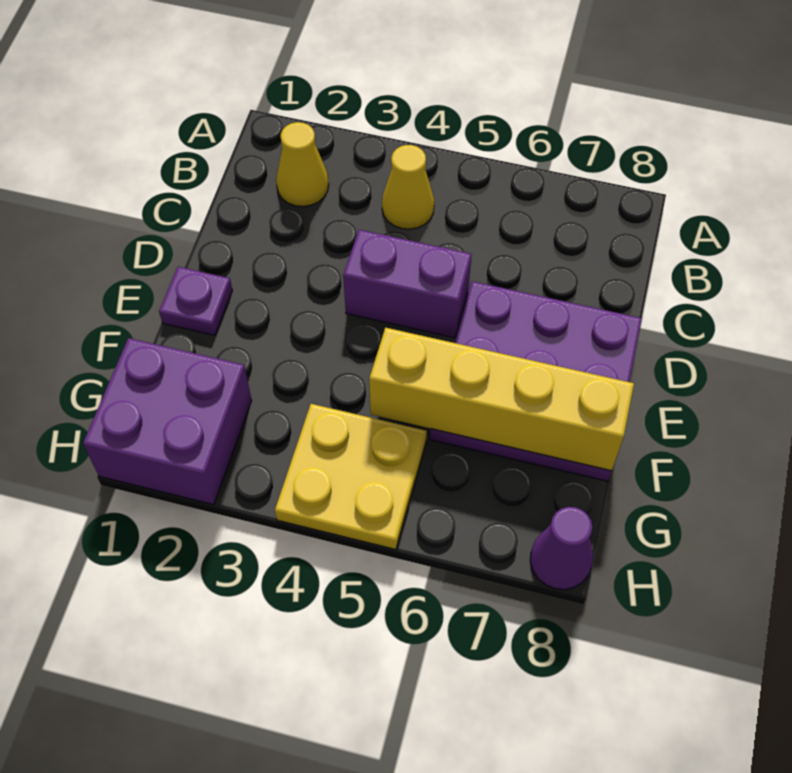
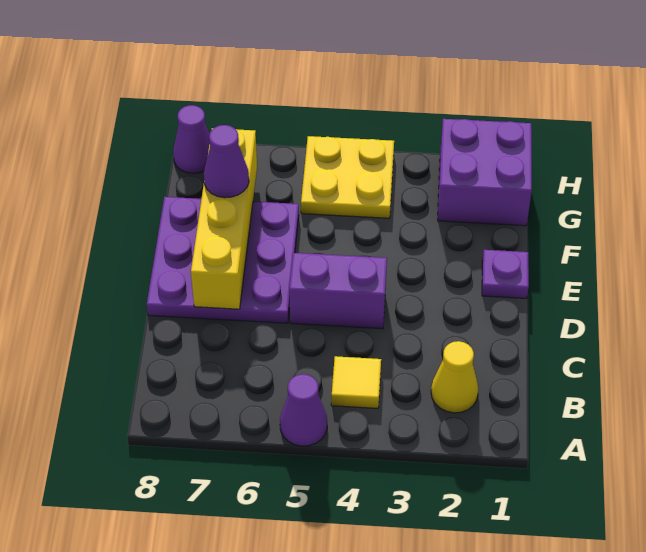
none -> purple cone A5 level 1
yellow cone B4 level 1 -> yellow tile B4 level 1
yellow brick F5:F8 level 2 -> yellow brick D7:G7 level 2
none -> purple cone F7 level 3

